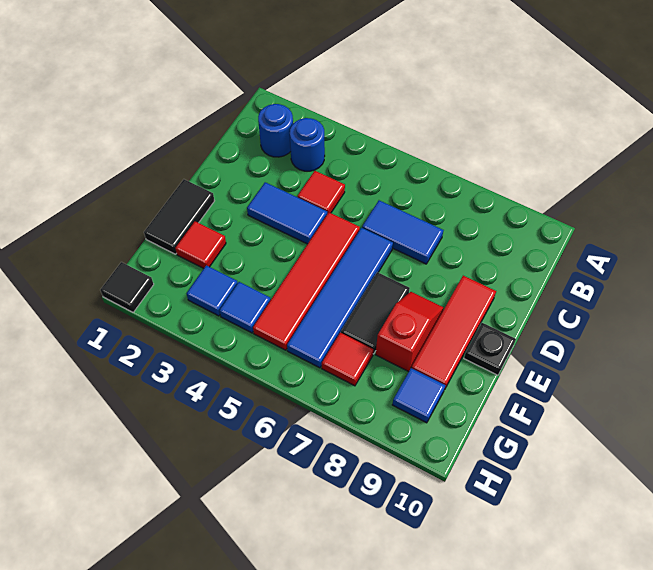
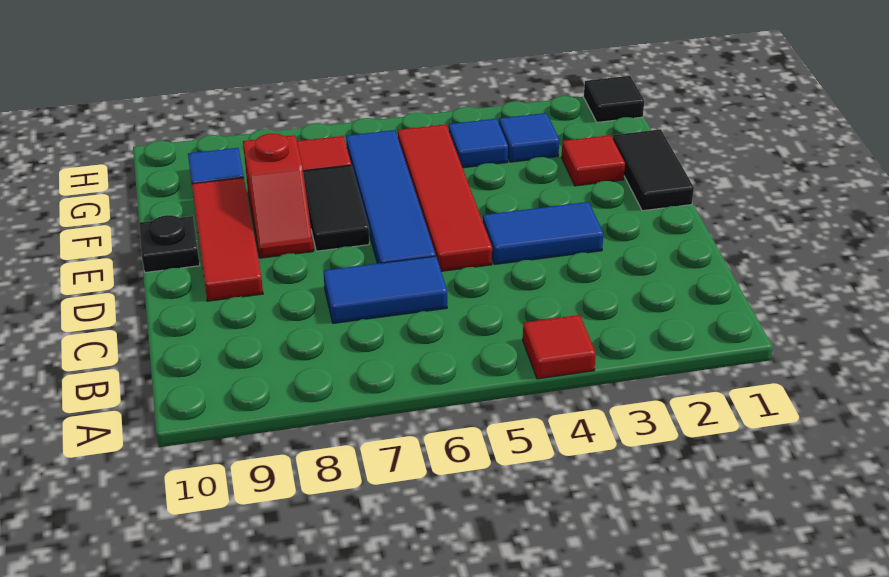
blue round brick B2 level 1 -> none
blue round brick B3 level 1 -> none
red tile C4 level 1 -> red tile A4 level 1

